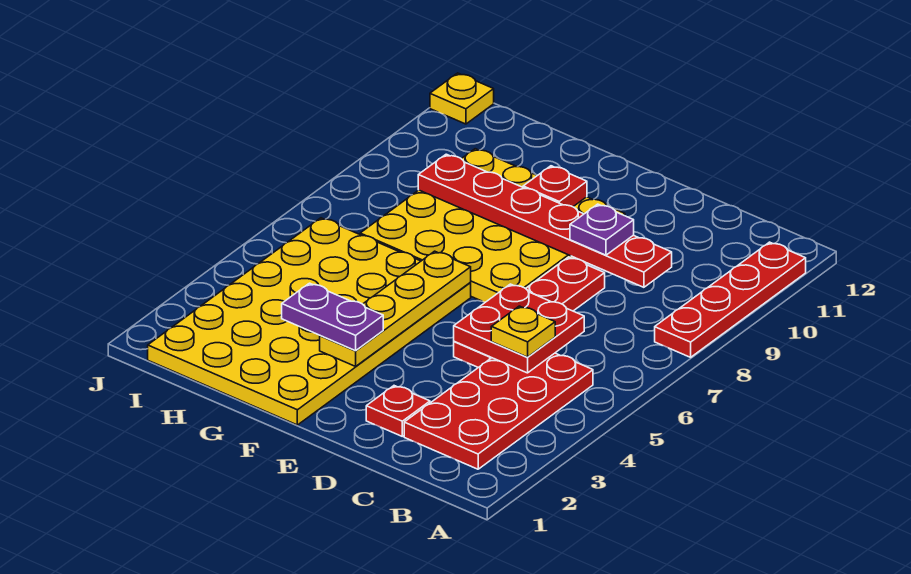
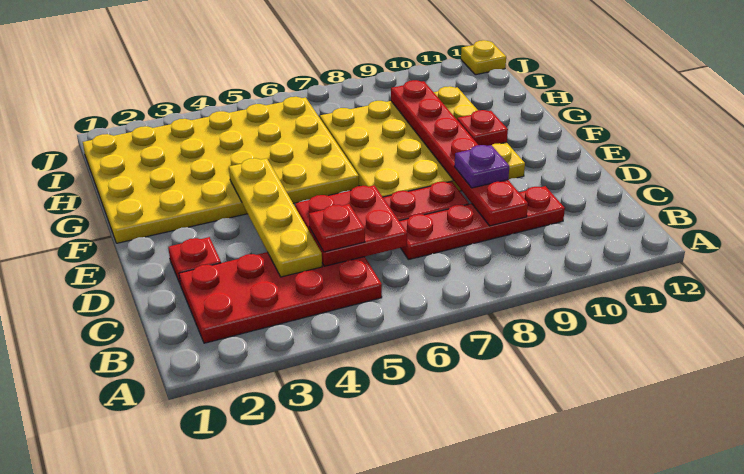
red plate A8:A11 level 1 -> red plate C7:C10 level 1
yellow plate C5 level 3 -> red plate C5 level 3
yellow plate F3:F6 level 2 -> yellow plate C4:F4 level 2
purple plate F3:G3 level 3 -> none

